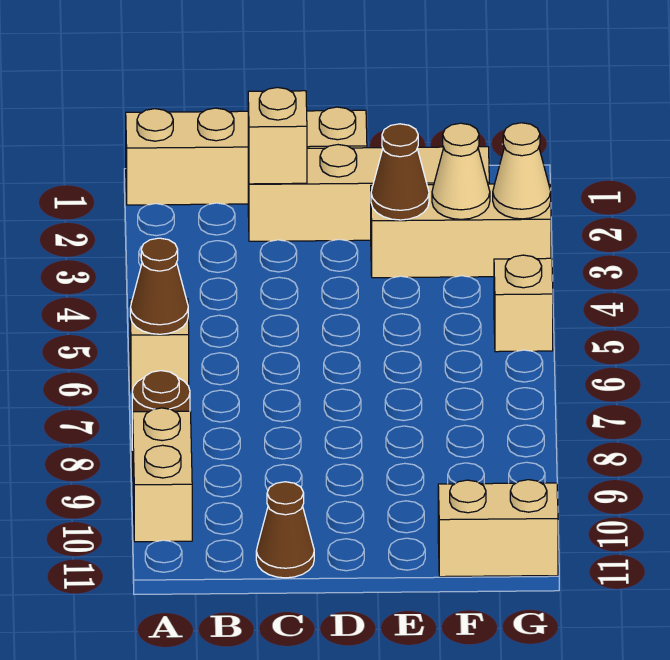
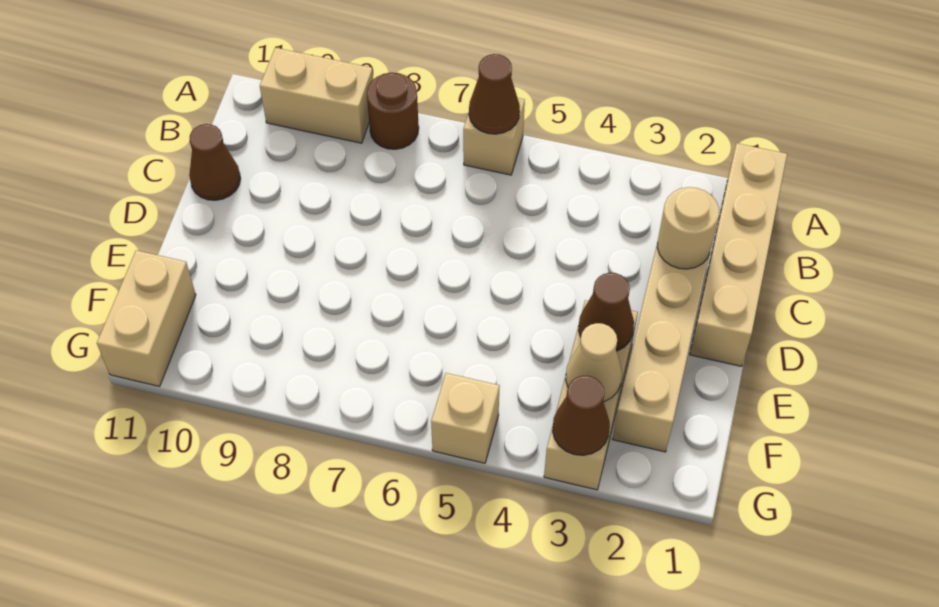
tan brick C2 level 2 -> tan round brick C2 level 2
tan cone G3 level 2 -> brown cone G3 level 2

